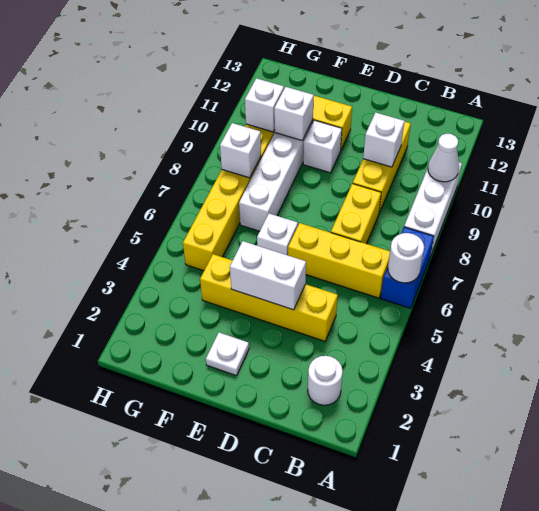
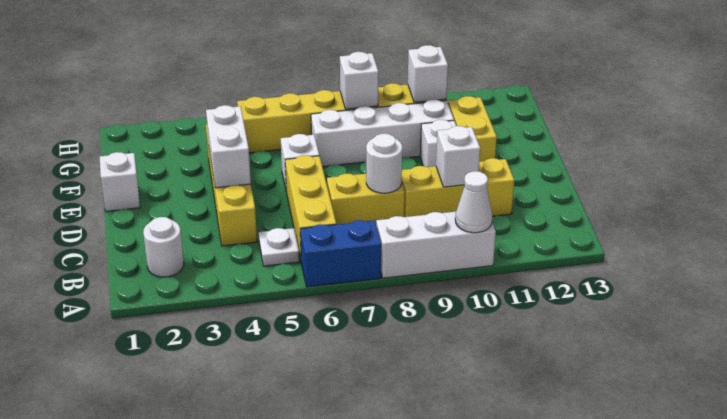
white round brick A6 level 2 -> white round brick C8 level 2
white plate E2 level 1 -> white plate B5 level 1
white brick F10 level 2 -> white brick E1 level 1

